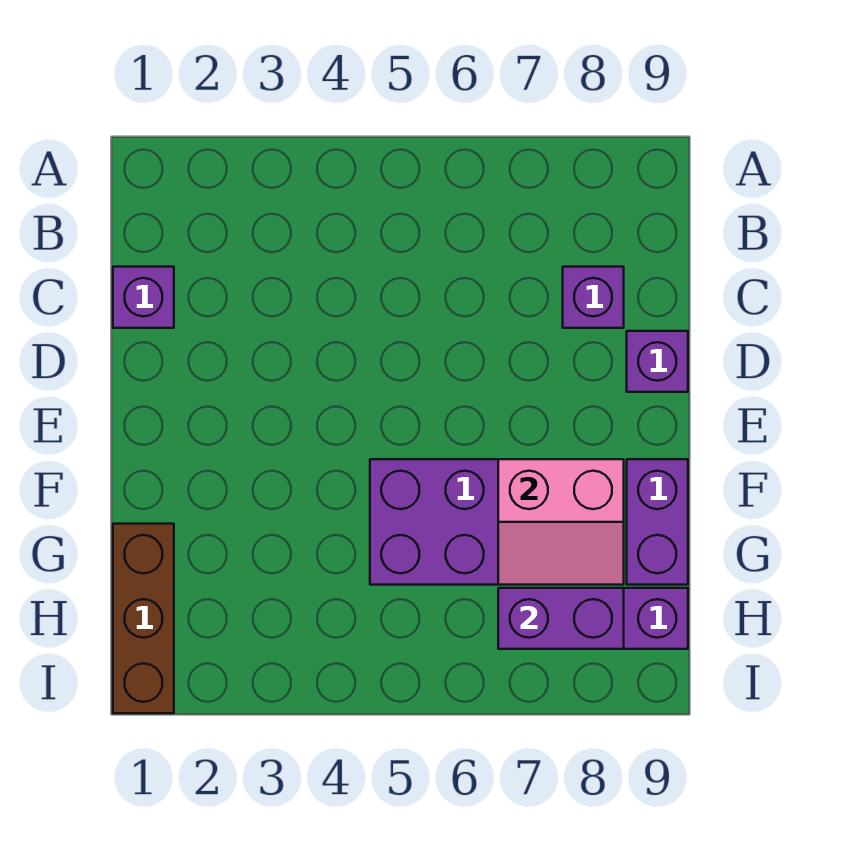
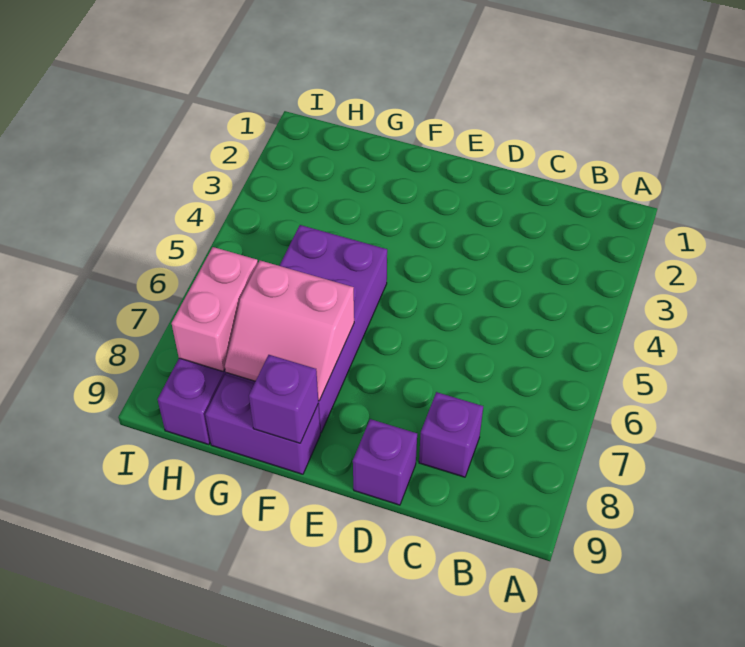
purple brick C1 level 1 -> purple brick F9 level 2
pink slope F7:G8 level 2 top F -> pink slope F7:G8 level 2 top 7
brown brick G1:I1 level 1 -> none
purple brick H7:H8 level 2 -> pink brick H7:H8 level 2

